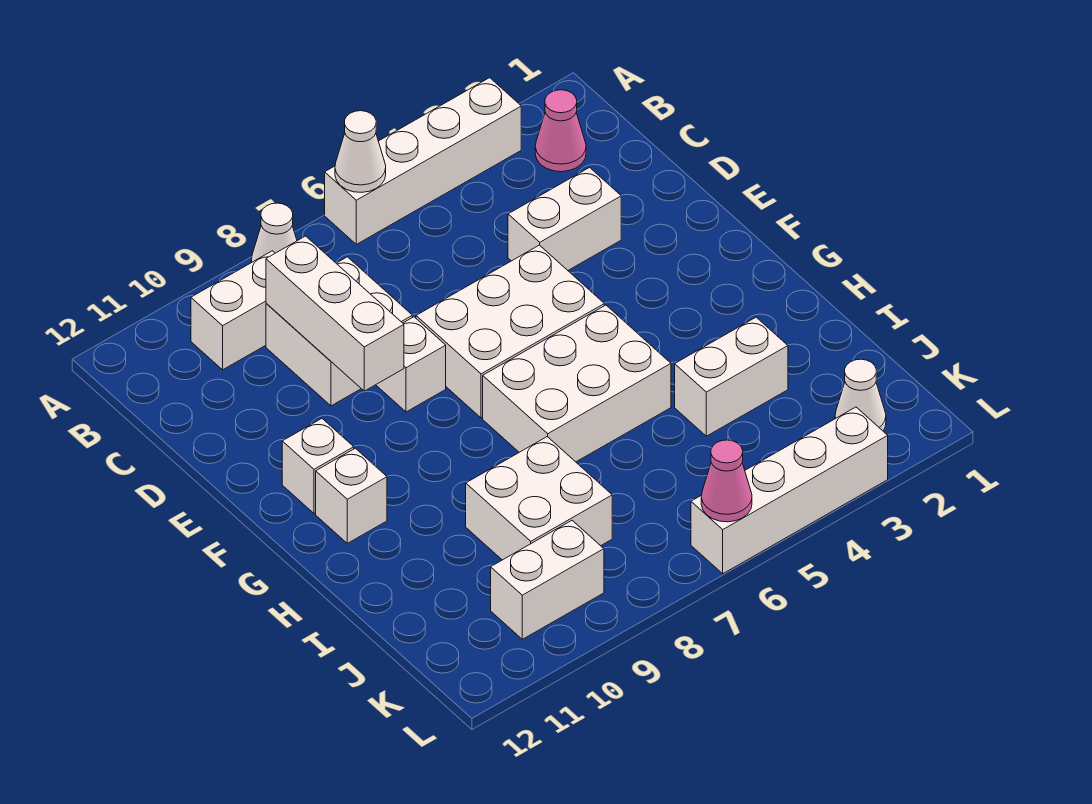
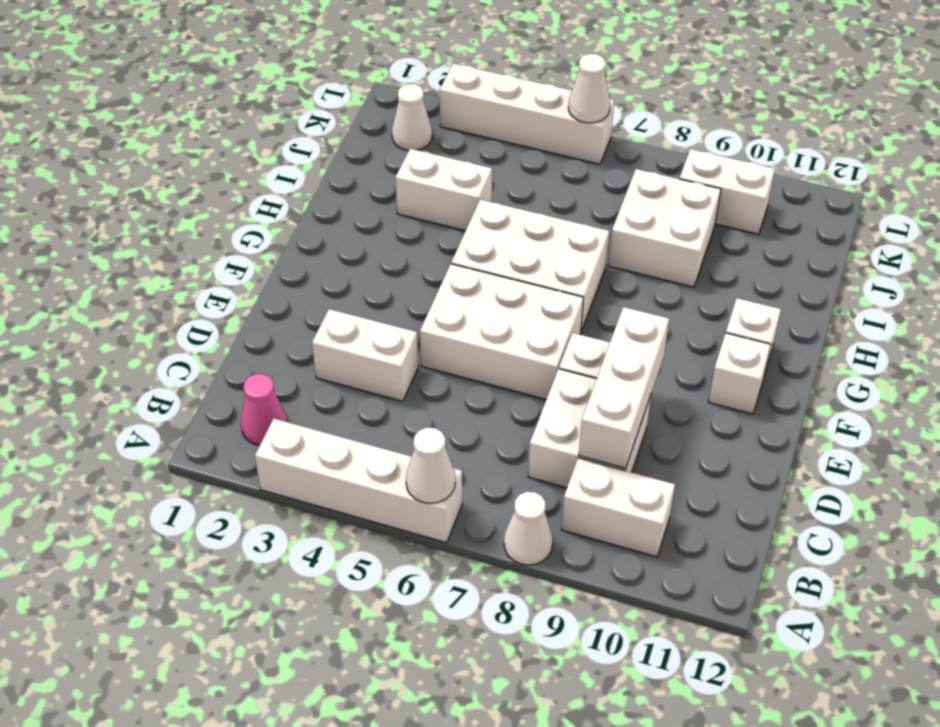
pink cone L6 level 2 -> white cone L6 level 2

